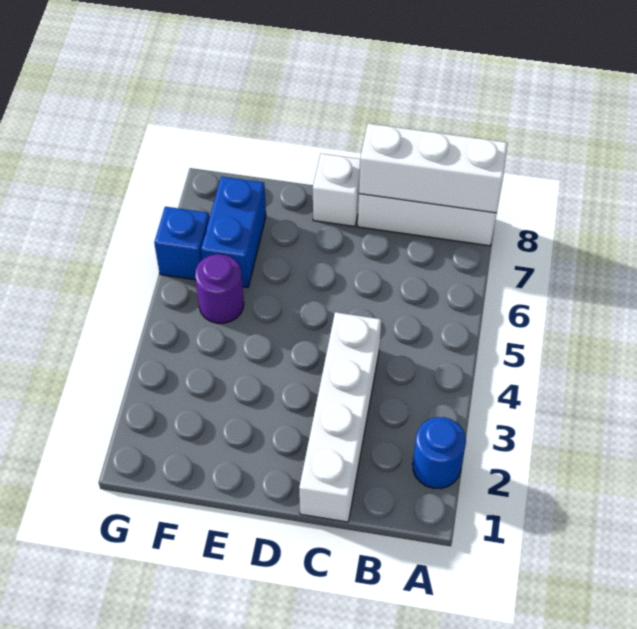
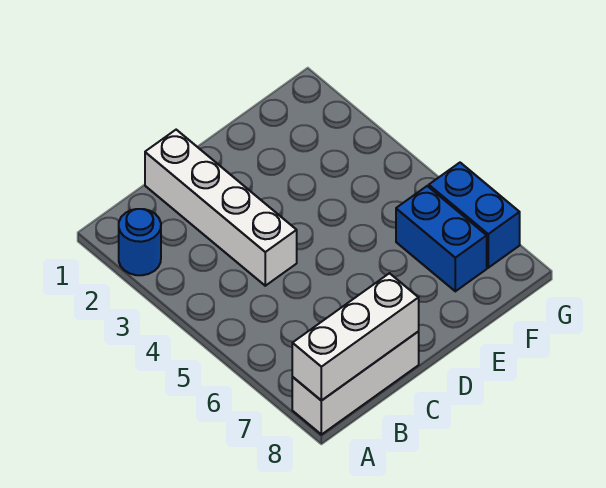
white brick D8 level 1 -> none
purple round brick F5 level 1 -> none
blue brick G6 level 1 -> blue brick G6:G7 level 1

